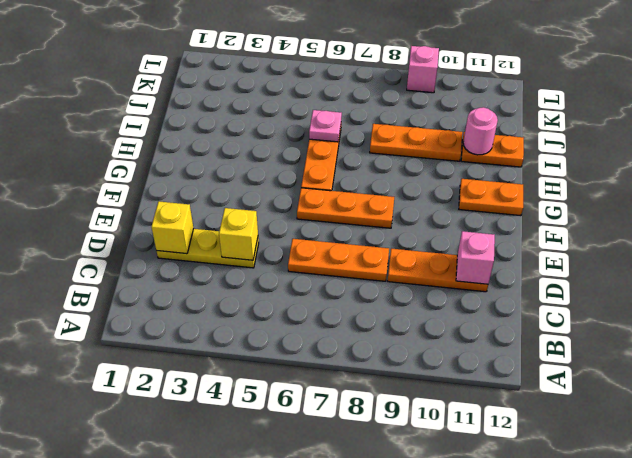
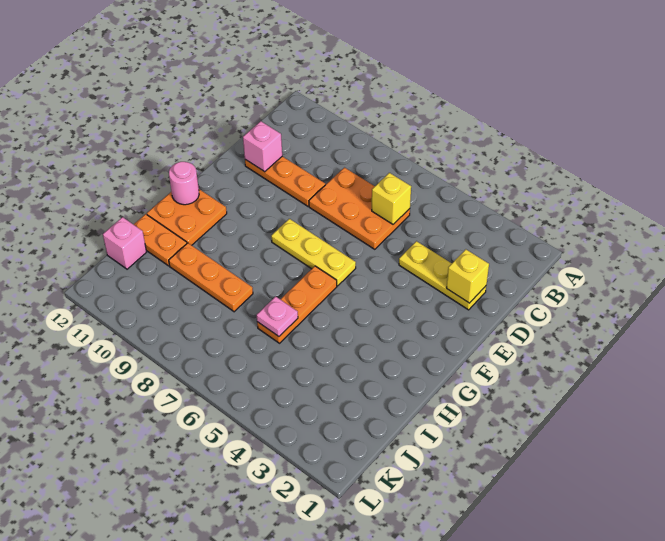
yellow brick D4 level 2 -> yellow brick C6 level 2
orange plate D6:D8 level 1 -> orange plate C6:D8 level 1
orange plate F6:F8 level 1 -> yellow plate F6:F8 level 1
orange plate G11:G12 level 1 -> orange plate G11:H12 level 1
pink round brick I11 level 2 -> pink round brick G12 level 2
pink brick L9 level 1 -> pink brick J12 level 1

